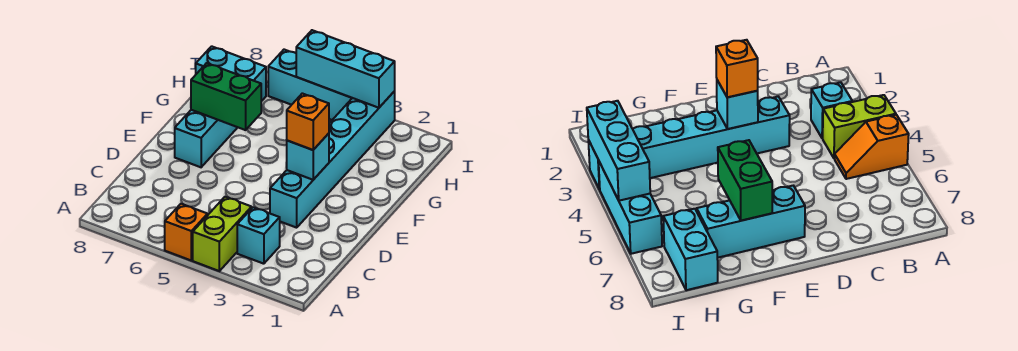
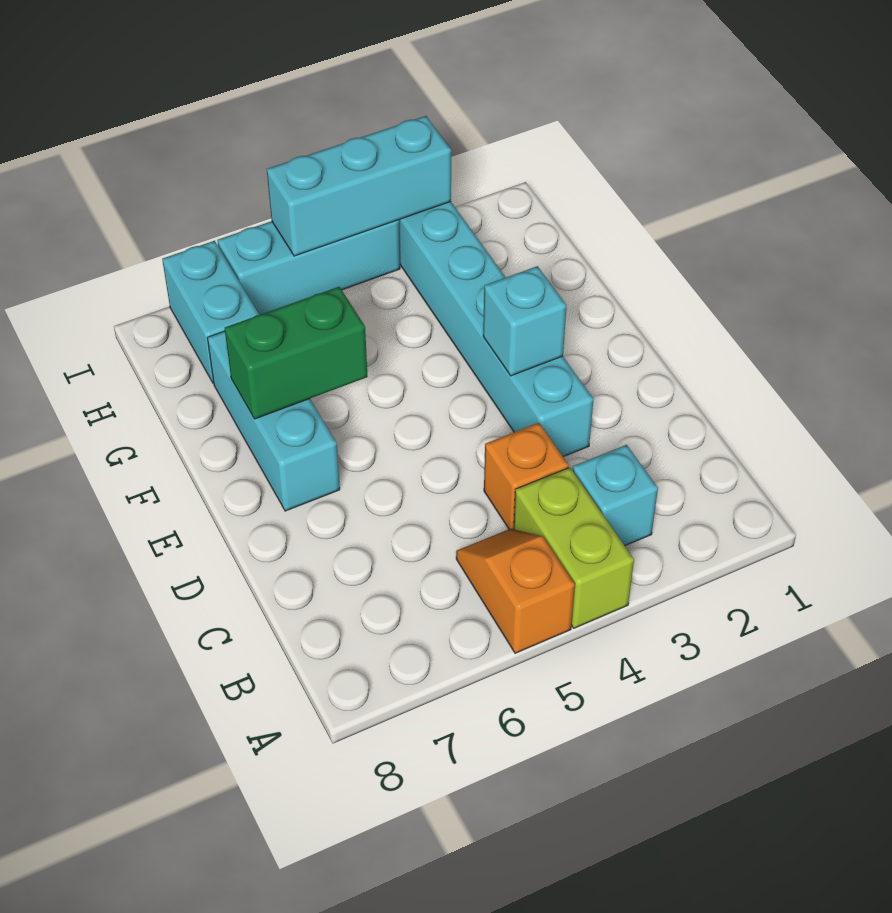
orange brick E3 level 3 -> orange brick C4 level 1
cyan brick H7:H8 level 1 -> cyan brick H7:I7 level 1

